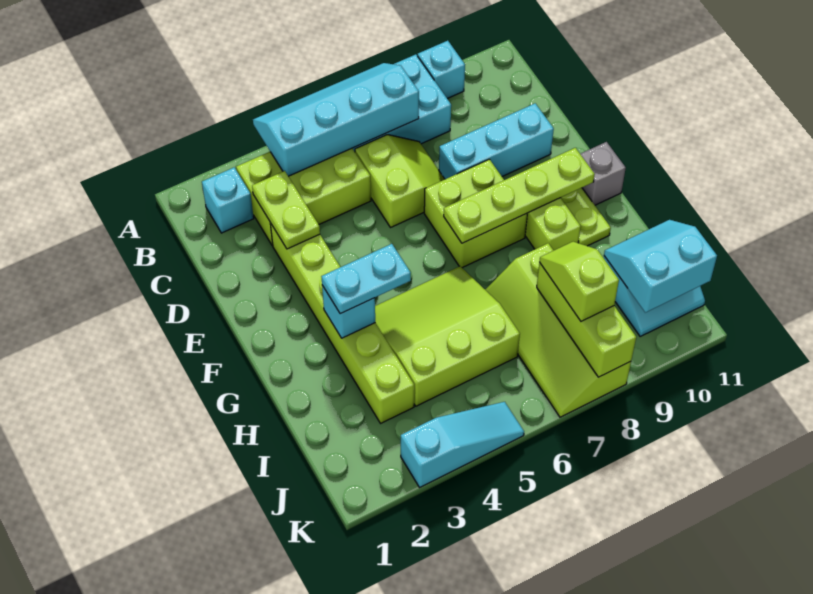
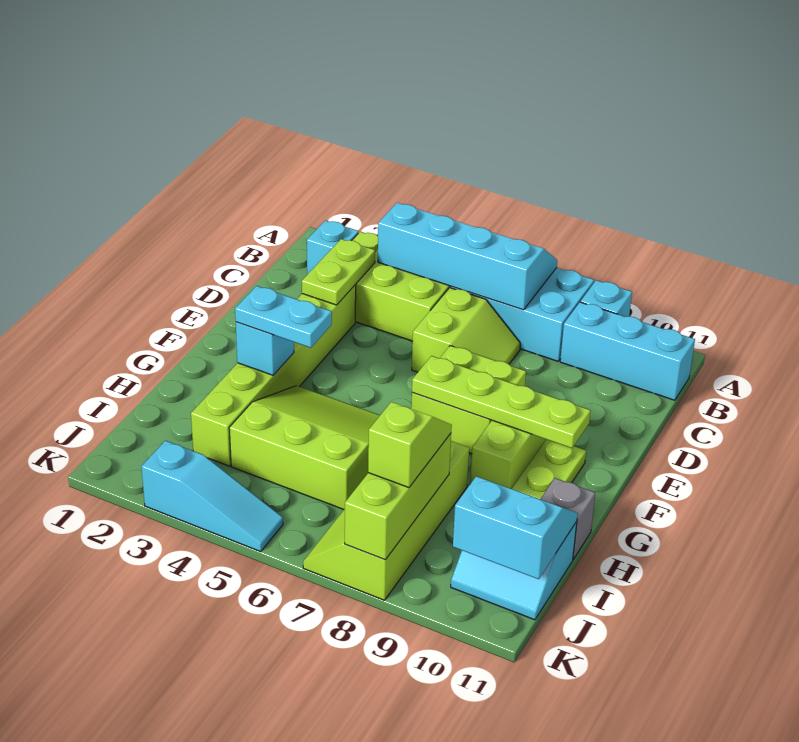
cyan brick D8:D10 level 1 -> cyan brick B9:B11 level 1
grey brick F11 level 1 -> grey brick H11 level 1

